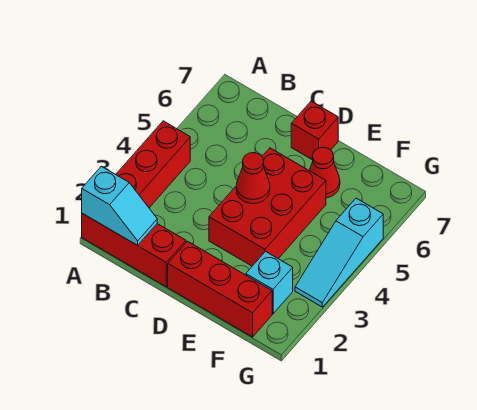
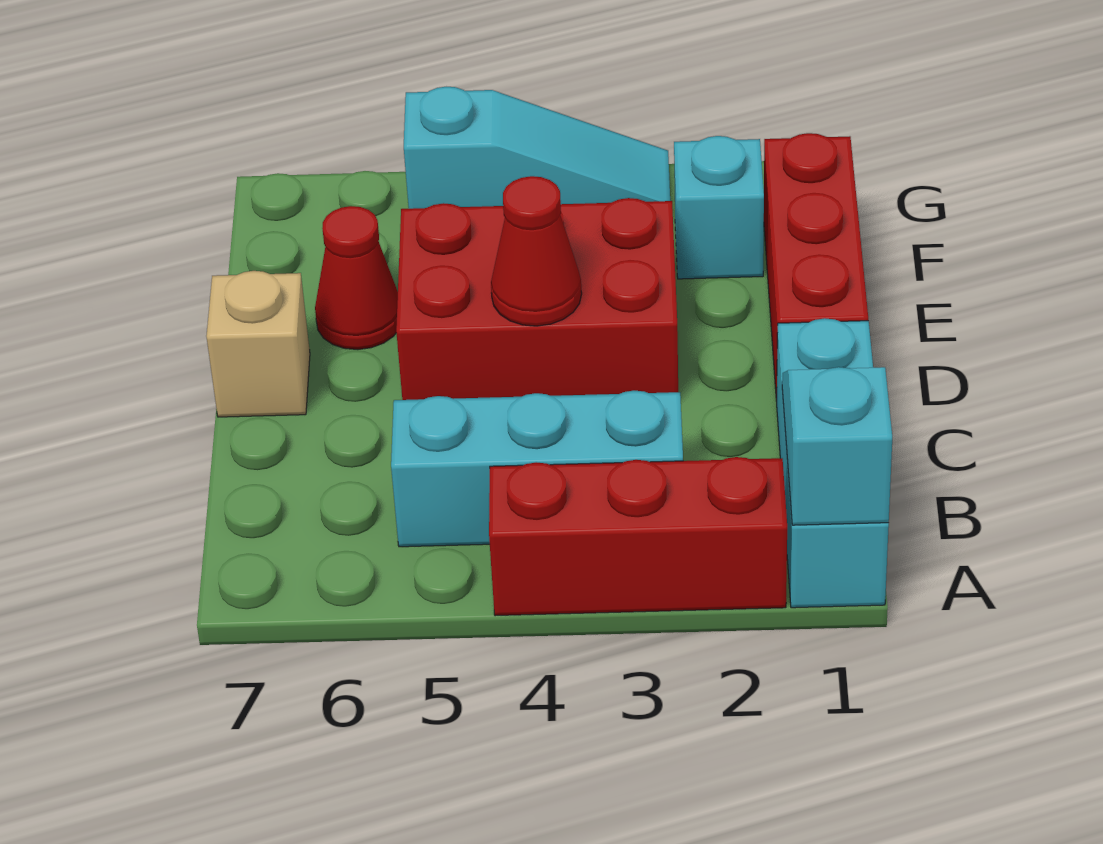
red brick A1:C1 level 1 -> cyan brick A1:C1 level 1
none -> cyan brick B3:B5 level 1
red brick D7 level 1 -> tan brick D7 level 1

